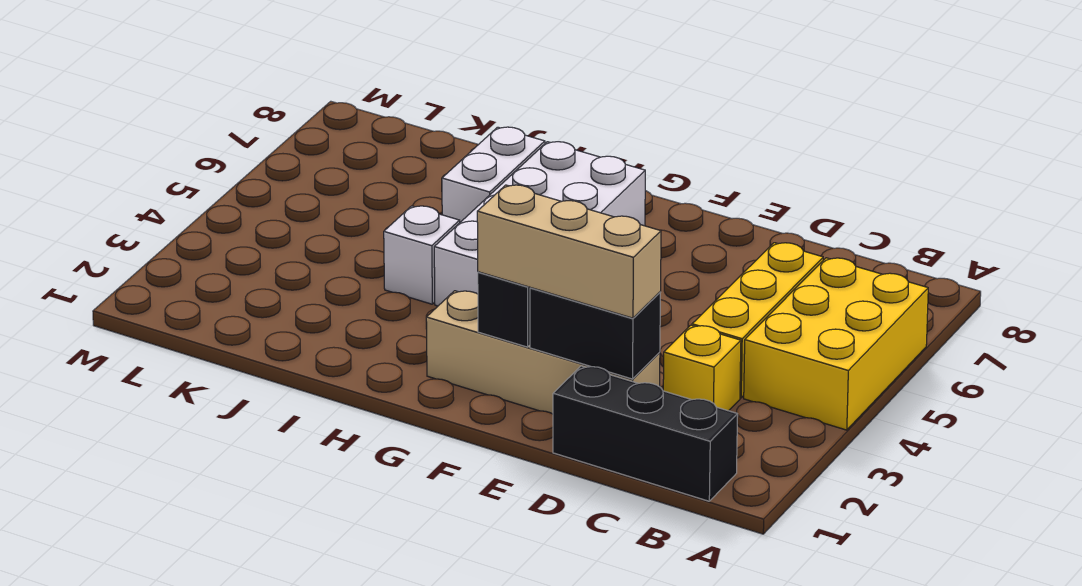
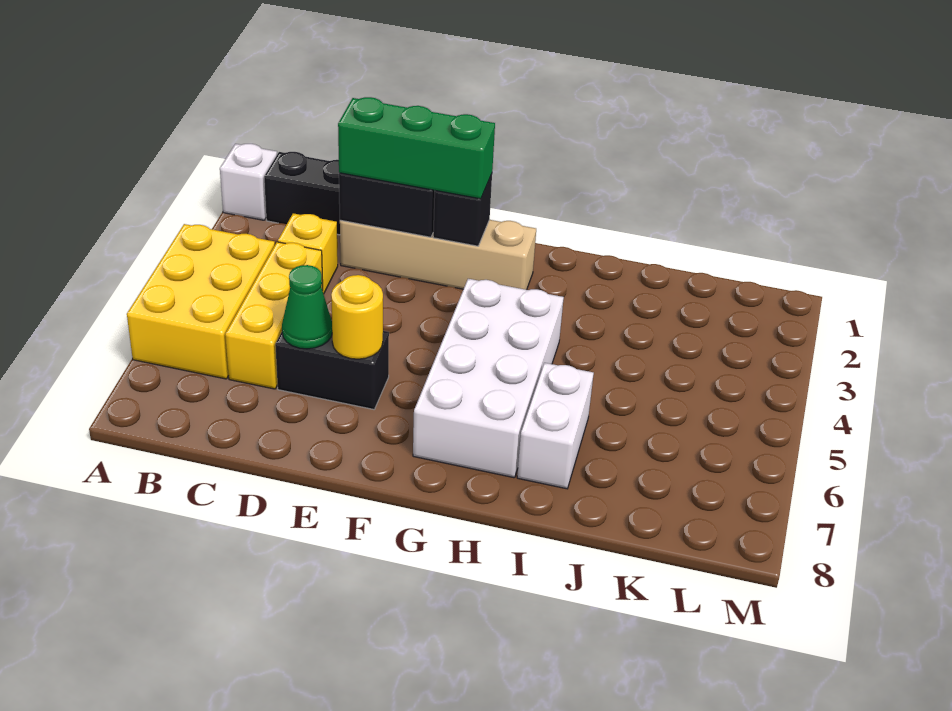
tan brick D2:F2 level 3 -> green brick D2:F2 level 3
none -> black brick D6:E6 level 1
none -> green cone D6 level 2
none -> yellow round brick E6 level 2
white brick I4 level 1 -> white brick A1 level 1

